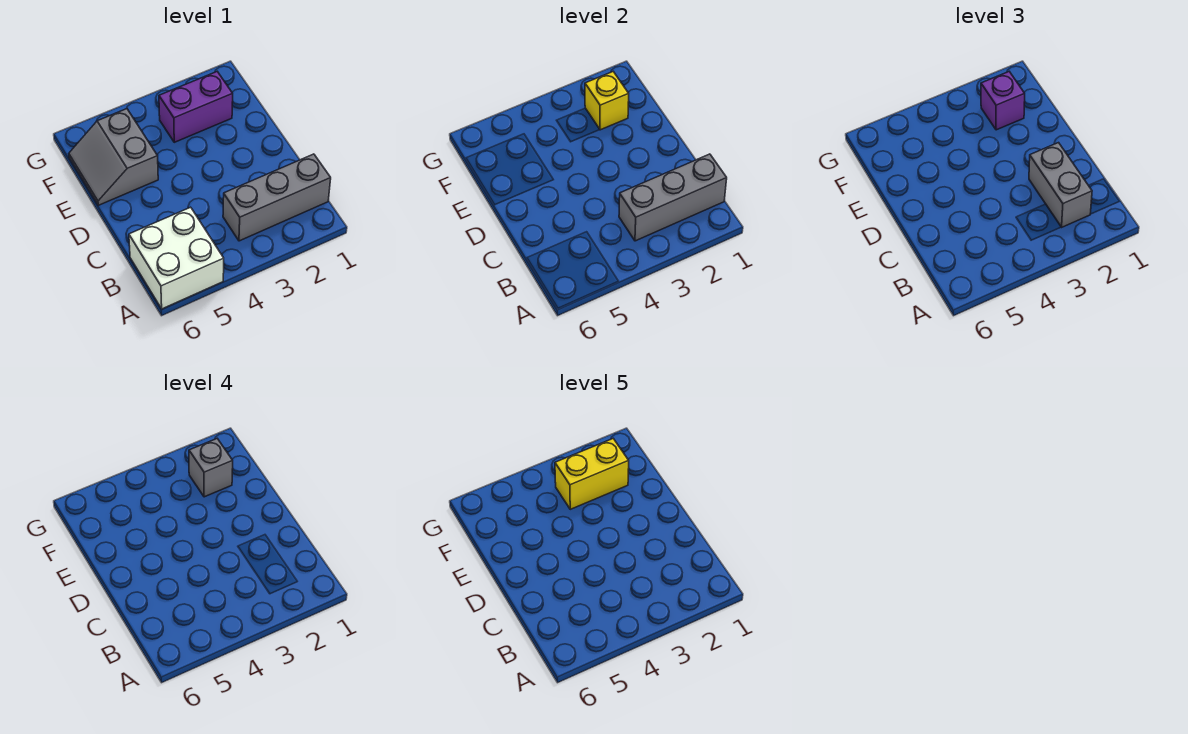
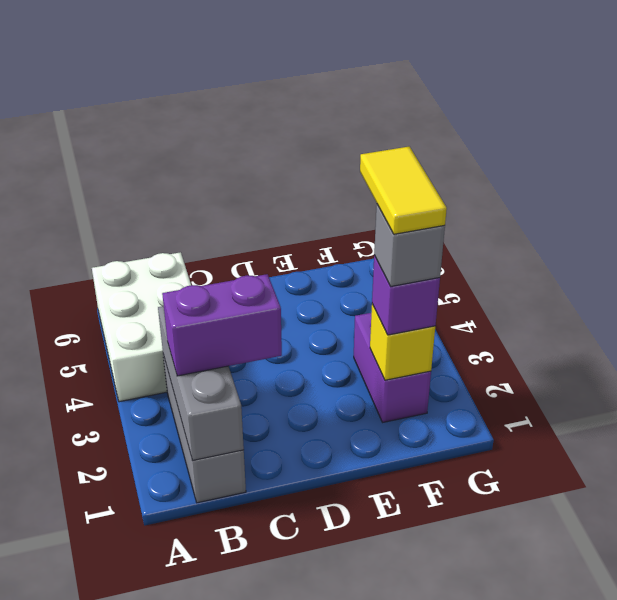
white brick A5:B6 level 1 -> white brick A4:B6 level 1
grey brick B2:C2 level 3 -> purple brick B2:C2 level 3
grey slope E5:F6 level 1 top 5 -> none
yellow brick F2:F3 level 5 -> yellow tile F2:F3 level 5

